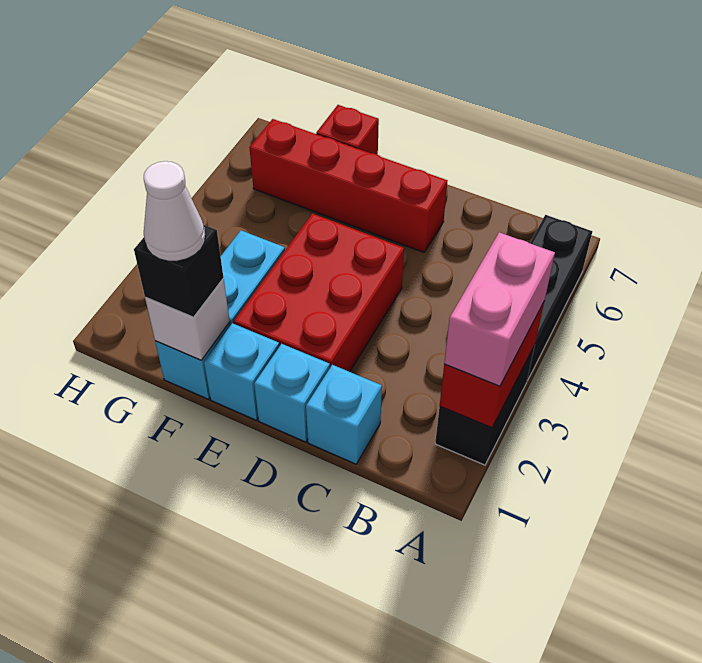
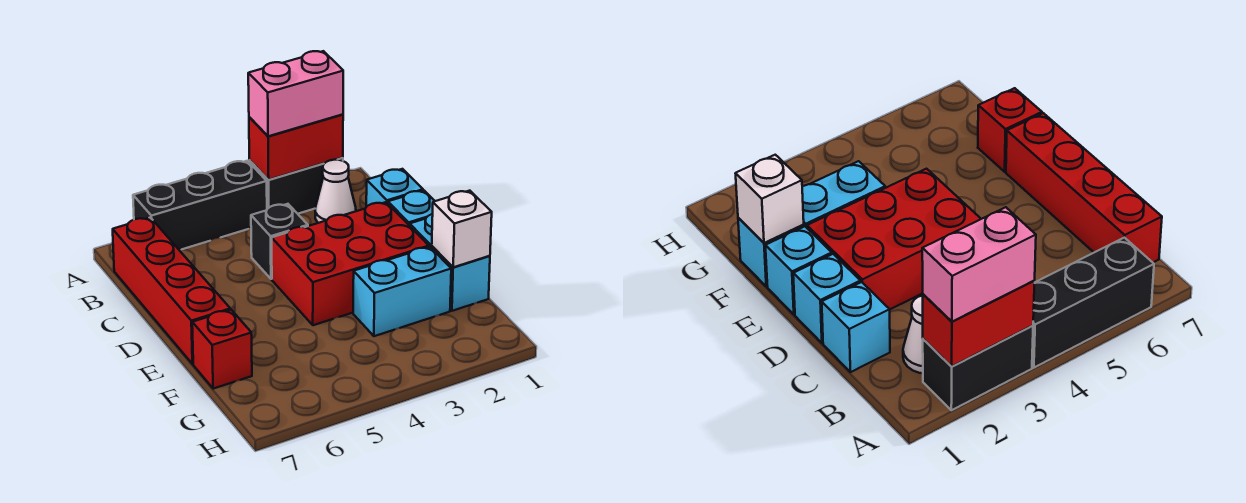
red brick D6:G6 level 1 -> red brick B7:E7 level 1
black brick F1 level 3 -> black brick C4 level 1
white cone F1 level 4 -> white cone B2 level 1

